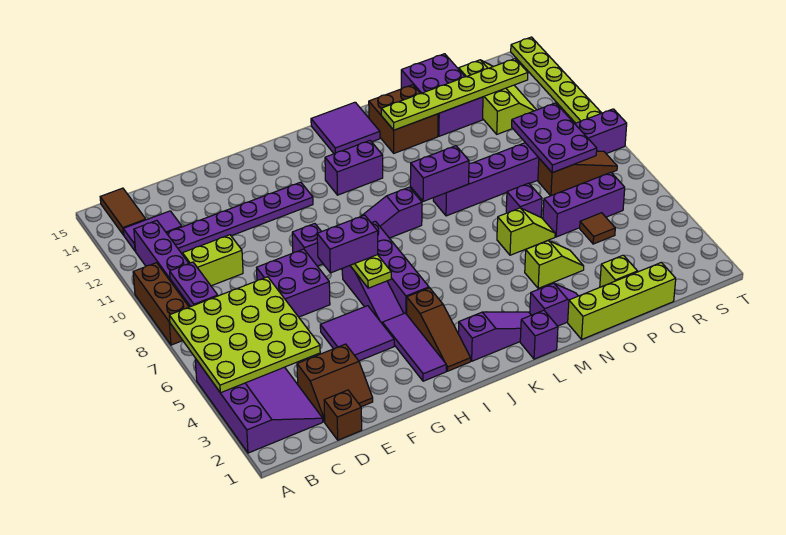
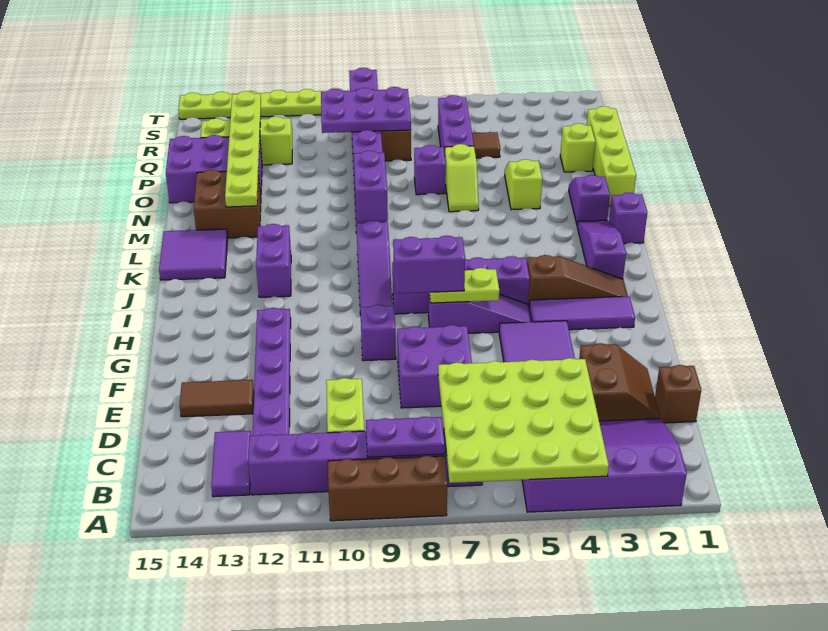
brown tile B14:B15 level 1 -> brown tile E13:E14 level 1
purple brick G7:H7 level 3 -> purple brick H7:H8 level 3
lime slope N6:O6 level 1 top N -> lime slope N6:O6 level 1 top O

